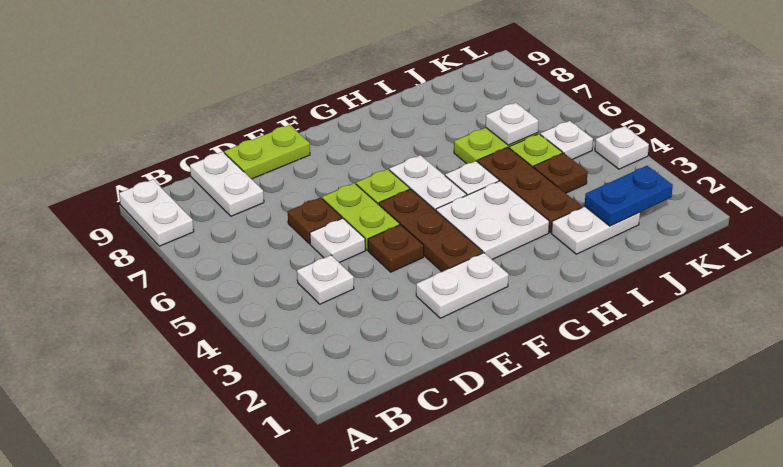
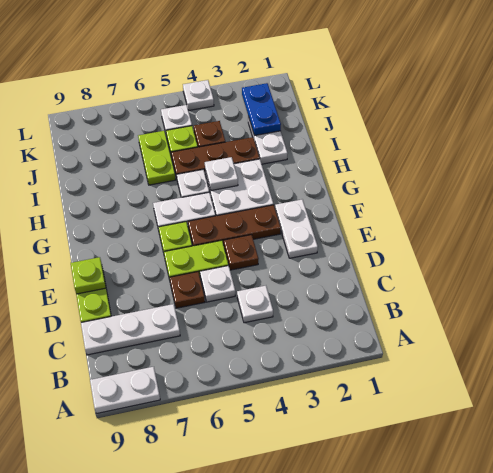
white plate C8:C9 level 1 -> white plate C7:C9 level 1
none -> lime plate E9 level 2
white plate J6 level 2 -> white plate H4 level 2

